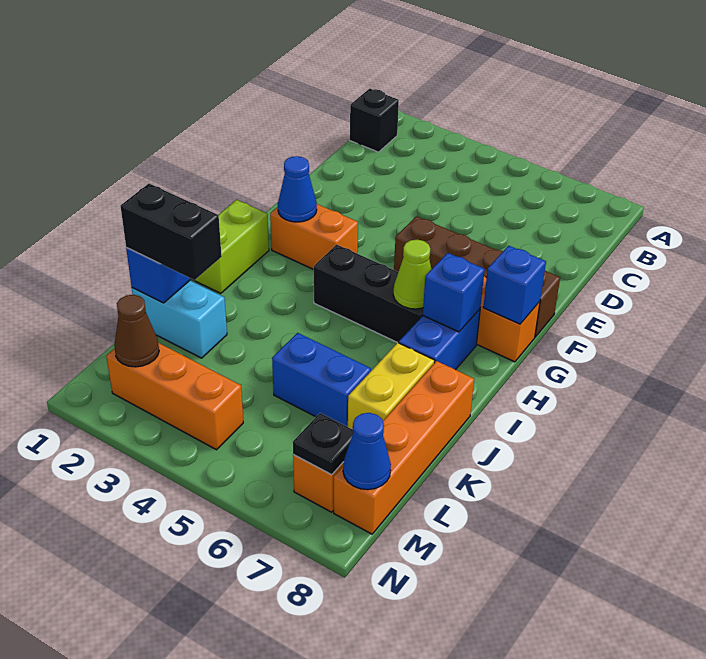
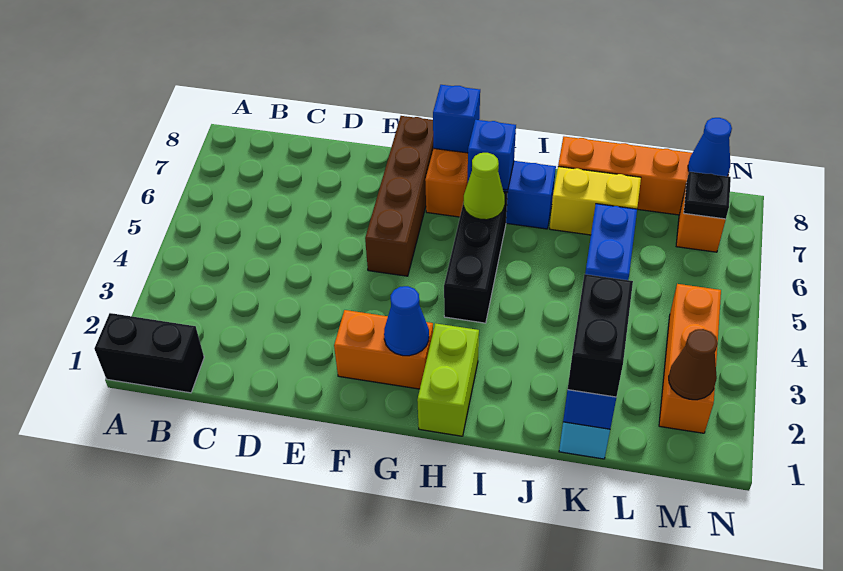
black brick B1 level 1 -> black brick A1:B1 level 1
orange brick G2:G3 level 1 -> orange brick F2:G2 level 1
lime brick H1:I1 level 1 -> lime brick H1:H2 level 1

